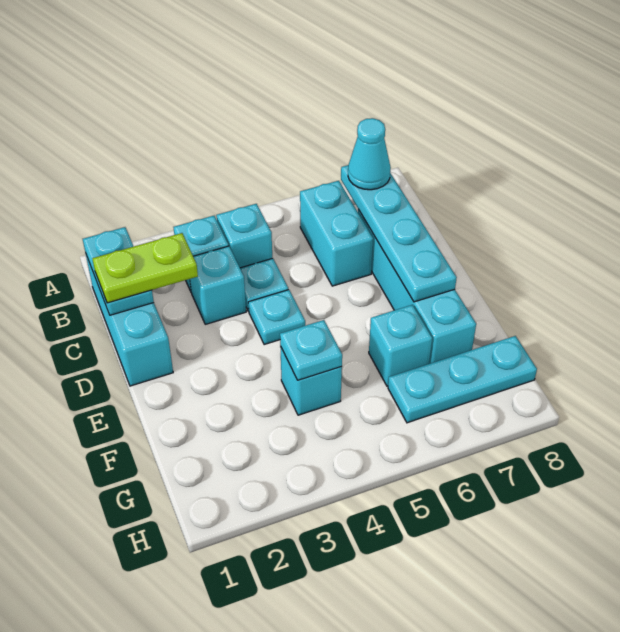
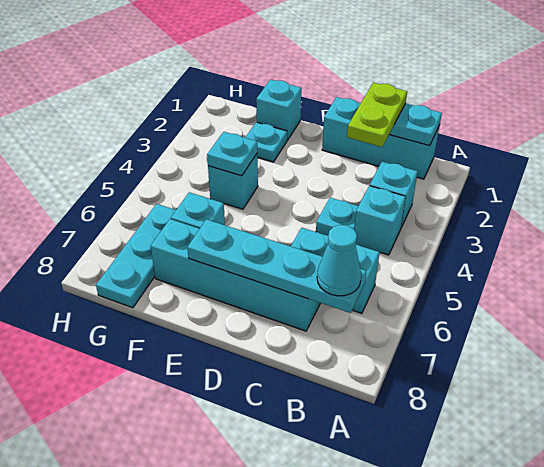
cyan brick C3 level 1 -> cyan brick F1 level 1
cyan plate D4 level 1 -> cyan plate F2 level 1

